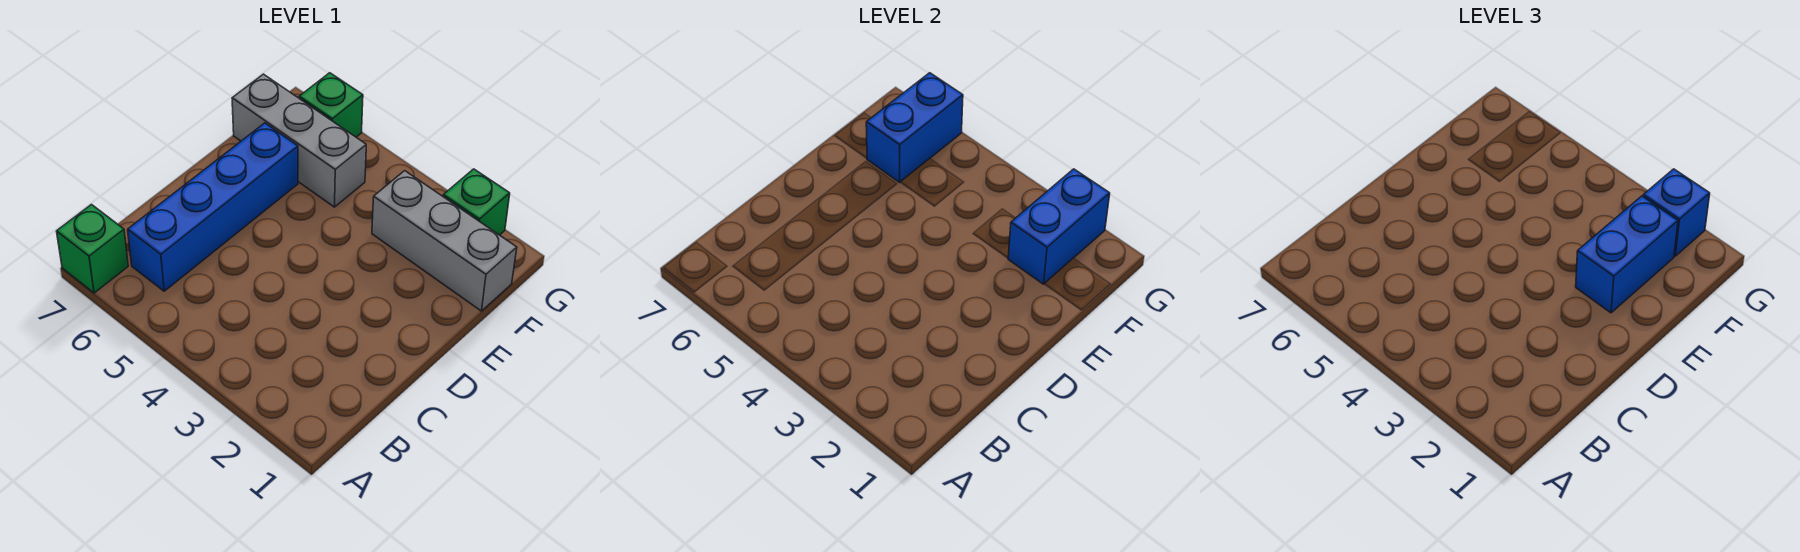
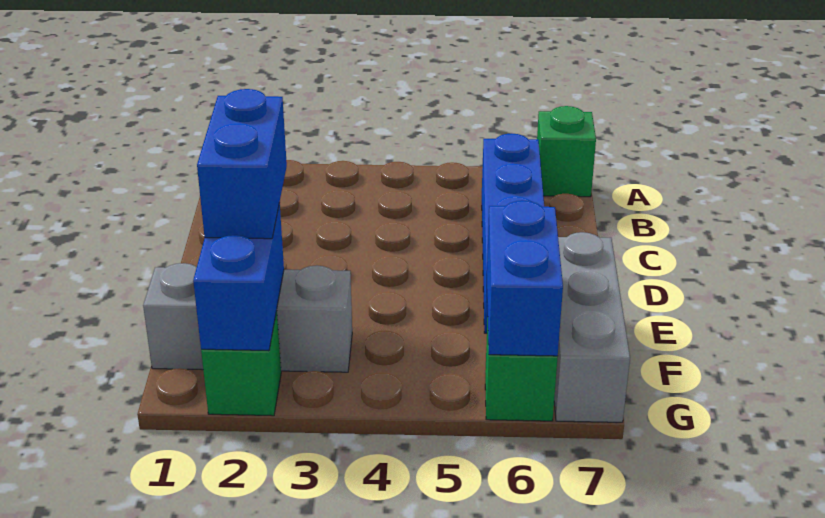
grey brick F5:F7 level 1 -> grey brick E7:G7 level 1
blue brick G2 level 3 -> none

